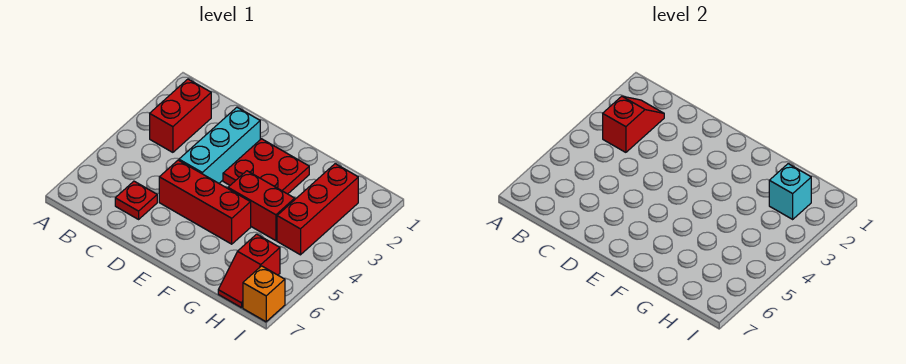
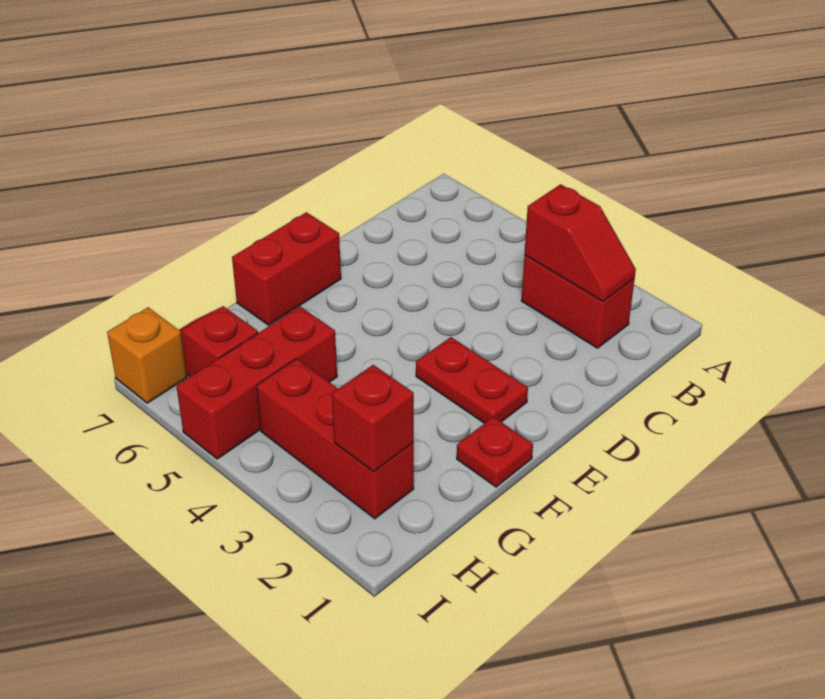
red plate C6 level 1 -> red plate F1 level 1
cyan brick D2:D4 level 1 -> none
red brick D5:F5 level 1 -> red brick G5:I5 level 1
red plate E2:F3 level 1 -> red plate E2:E3 level 1
red brick F4:G4 level 1 -> red brick E7:F7 level 1
cyan brick H2 level 2 -> red brick H2 level 2

